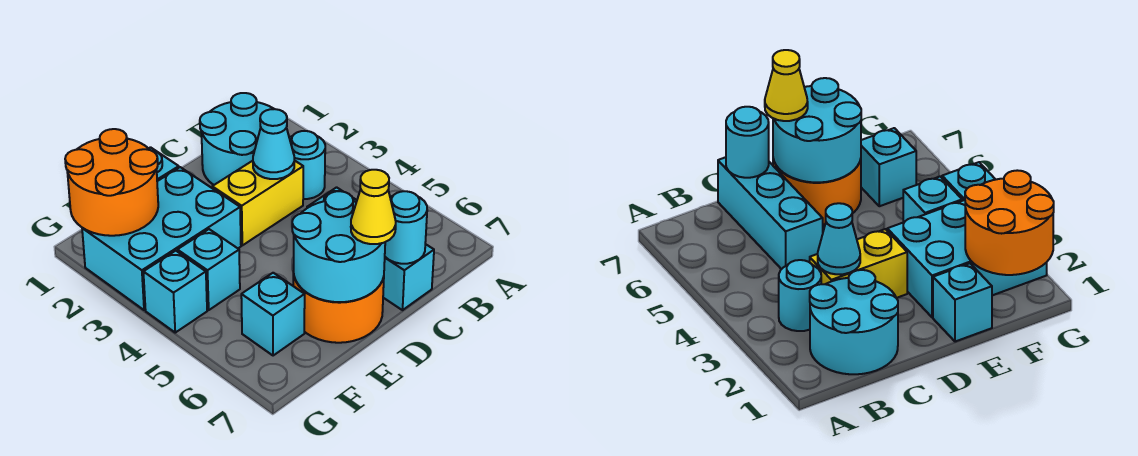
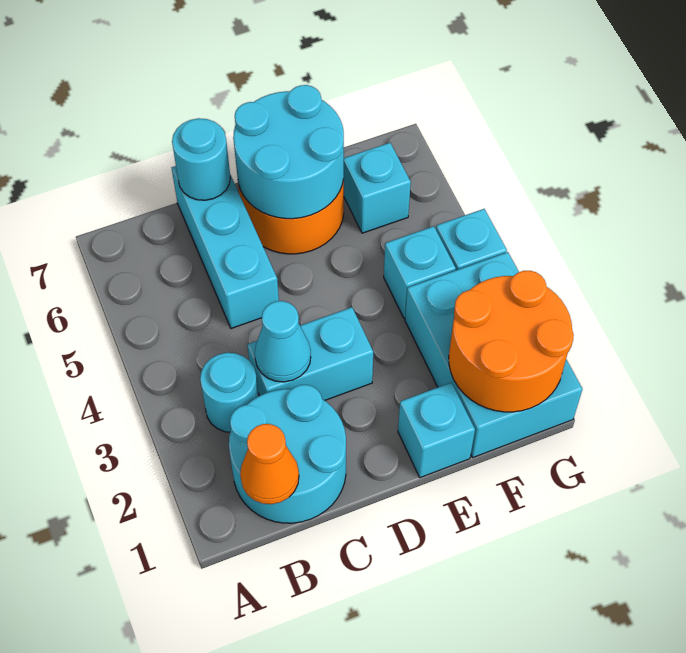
none -> orange cone B1 level 2
yellow brick C3:D3 level 1 -> cyan brick C3:D3 level 1
yellow cone D7 level 3 -> none
cyan brick E2:G3 level 1 -> cyan brick F1:G3 level 1

